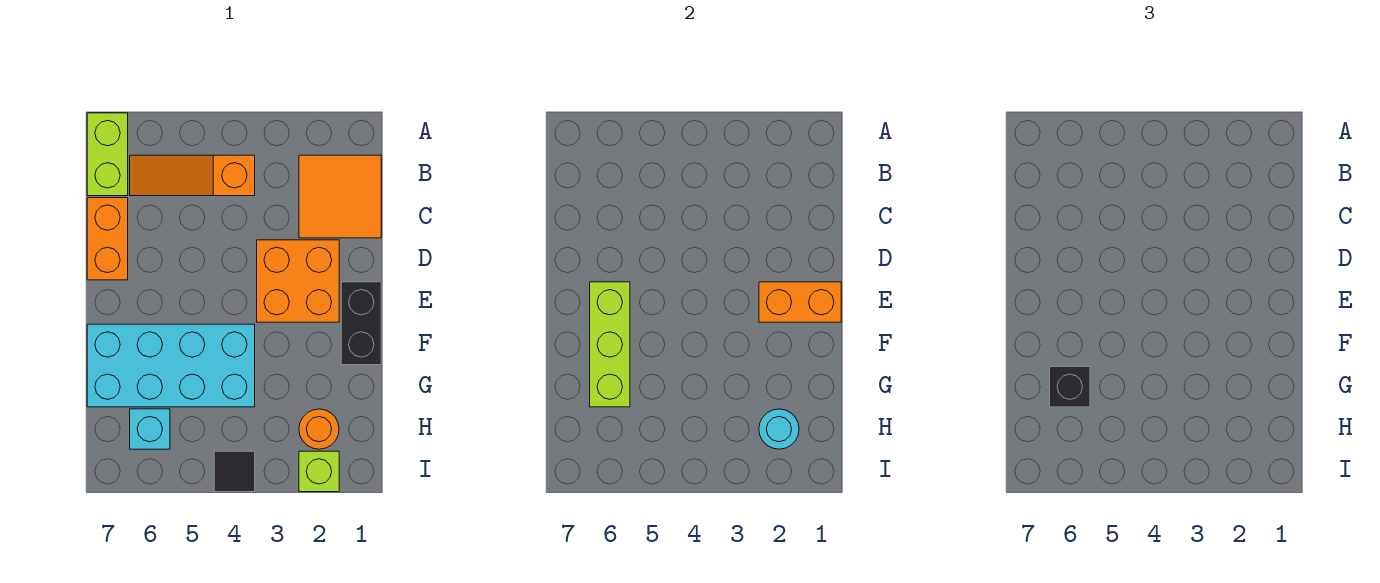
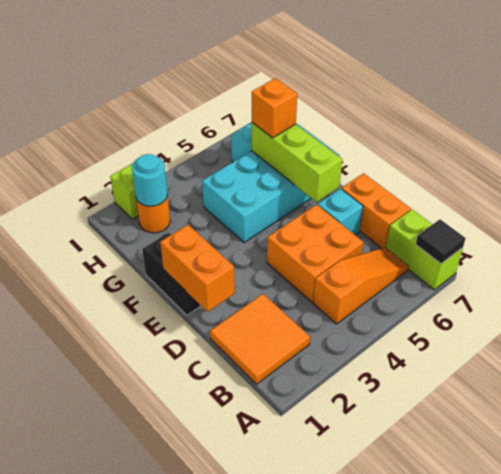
orange brick D2:E3 level 1 -> orange brick C4:D5 level 1
none -> cyan brick D6 level 1
orange brick E1:E2 level 2 -> orange brick D1:E1 level 2
black brick G6 level 3 -> orange brick G6 level 3
black tile I4 level 1 -> black tile A7 level 2

